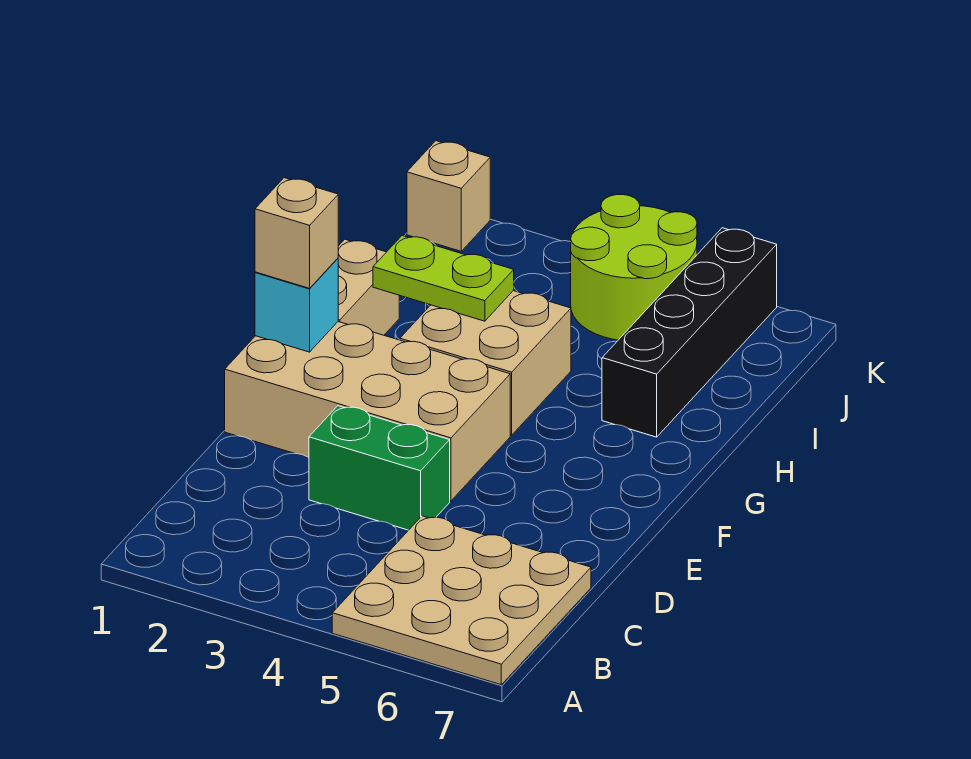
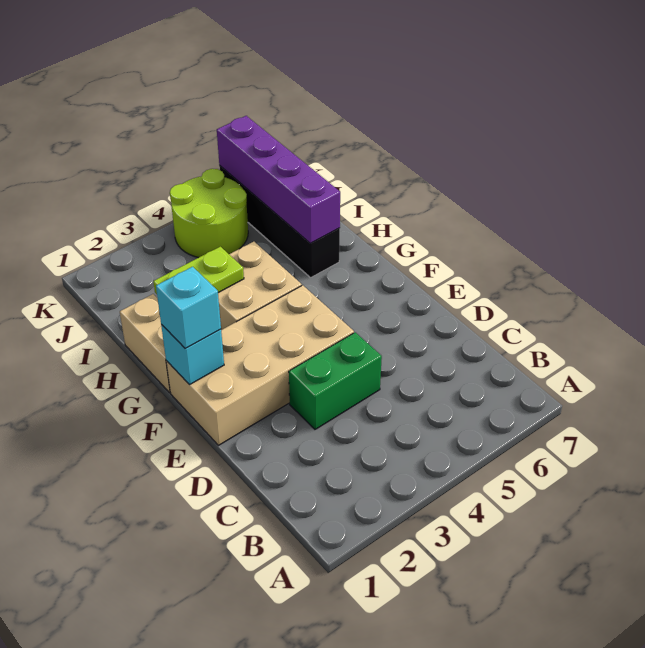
tan plate A5:C7 level 1 -> none
tan brick F1 level 3 -> cyan brick F1 level 3
none -> purple brick H6:K6 level 2
tan brick K1 level 1 -> none

